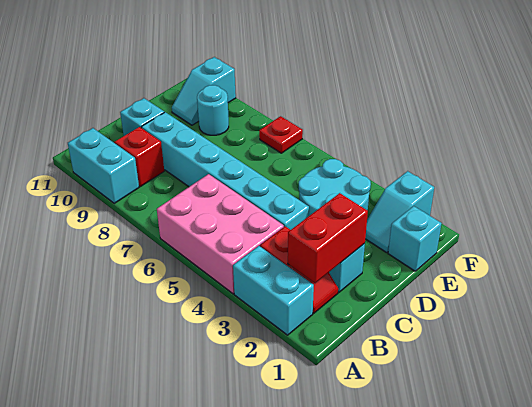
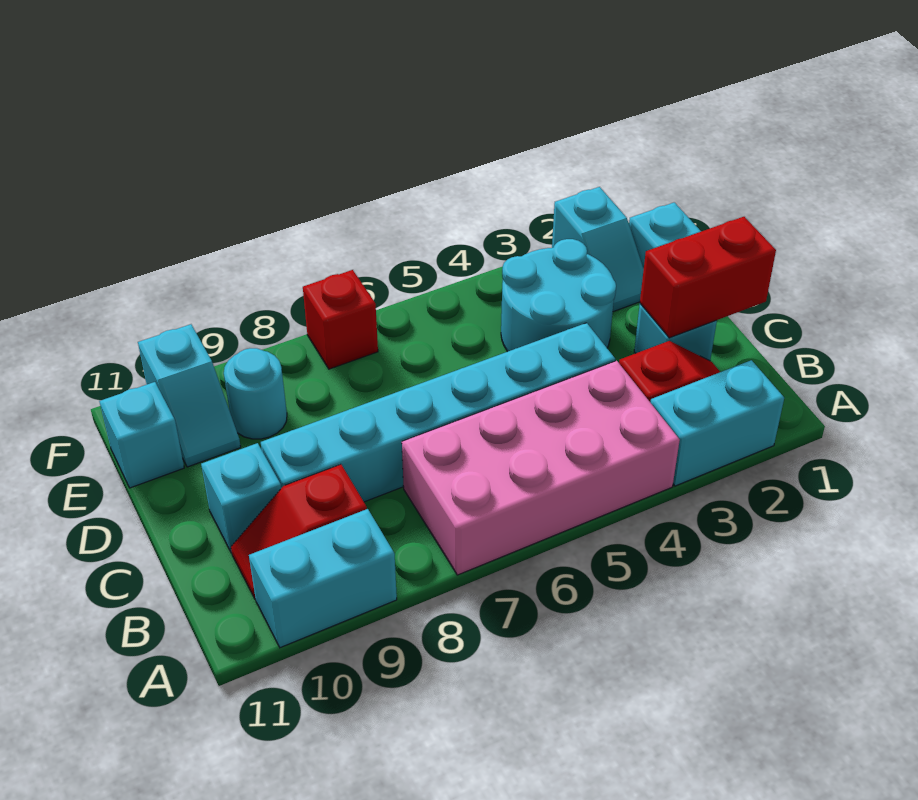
pink brick A4:B6 level 1 -> pink brick A4:B7 level 1
red brick B2:C2 level 2 -> red brick C1:C2 level 2
none -> cyan brick E11 level 1
red plate F7 level 1 -> red brick F7 level 1

